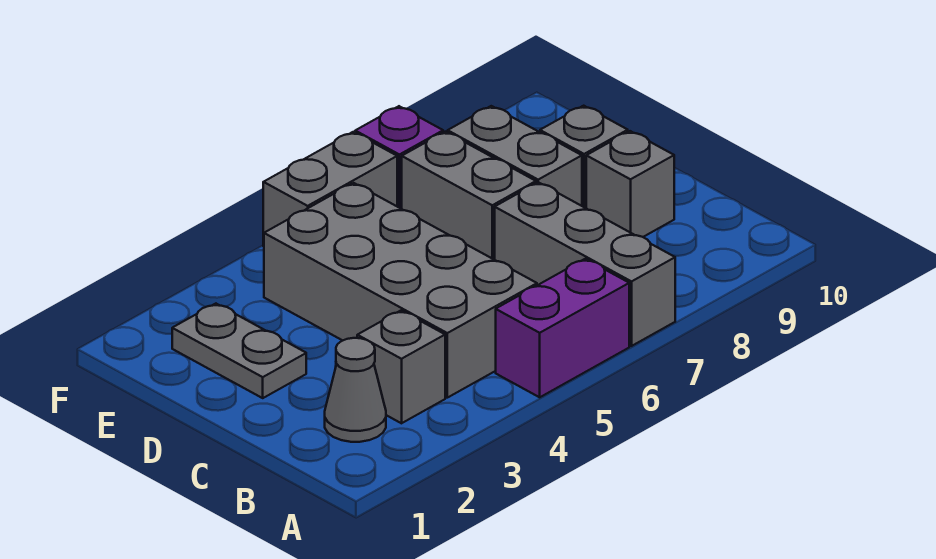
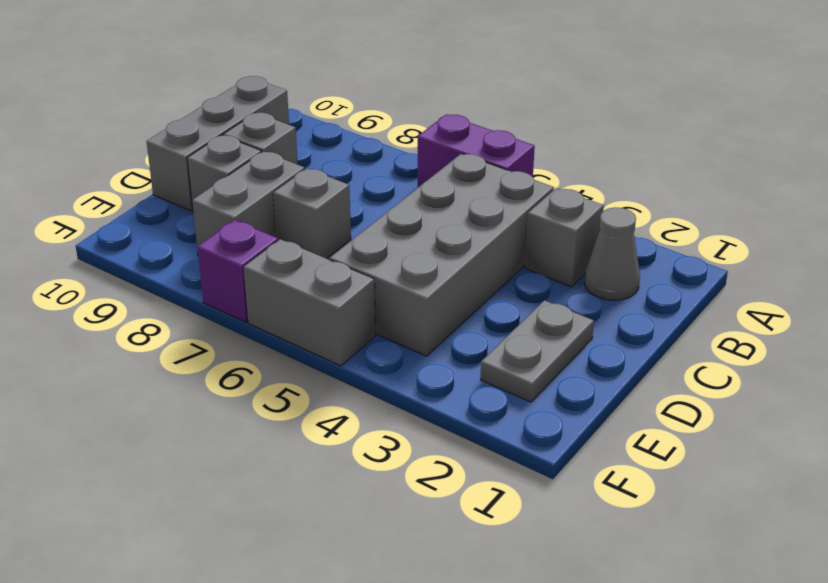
grey brick A7:C7 level 1 -> grey brick B10:D10 level 1
grey brick D7:E7 level 1 -> grey brick D7 level 1

